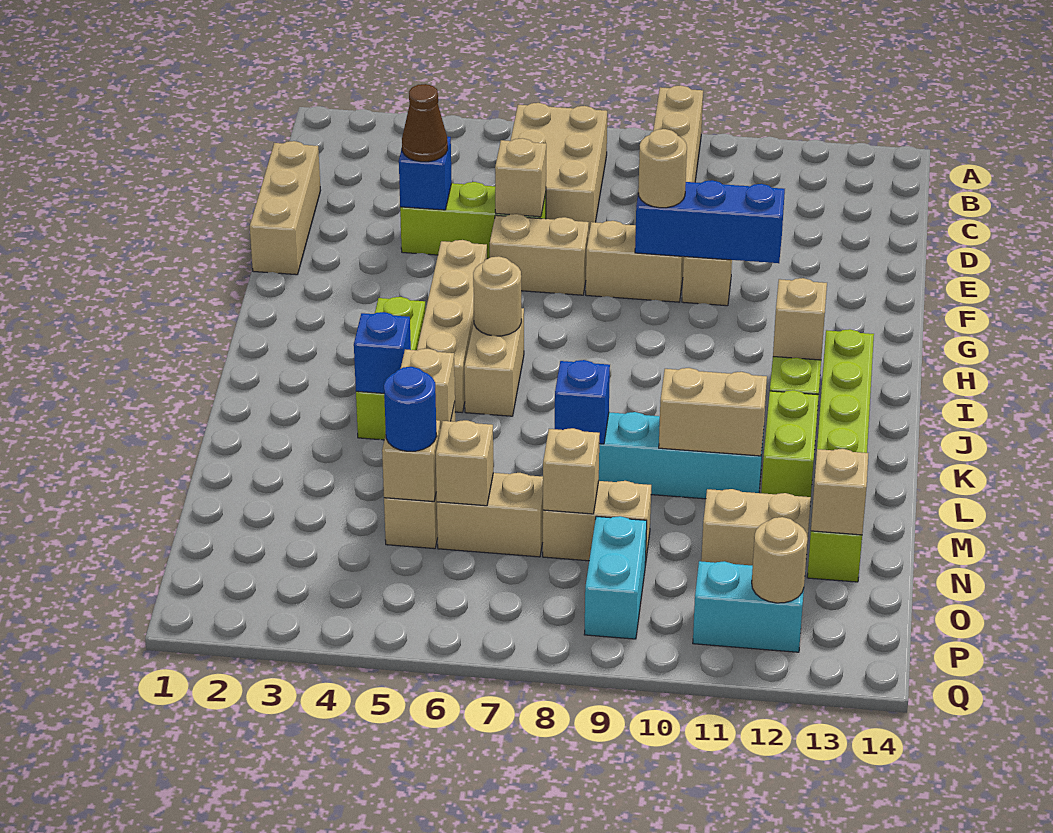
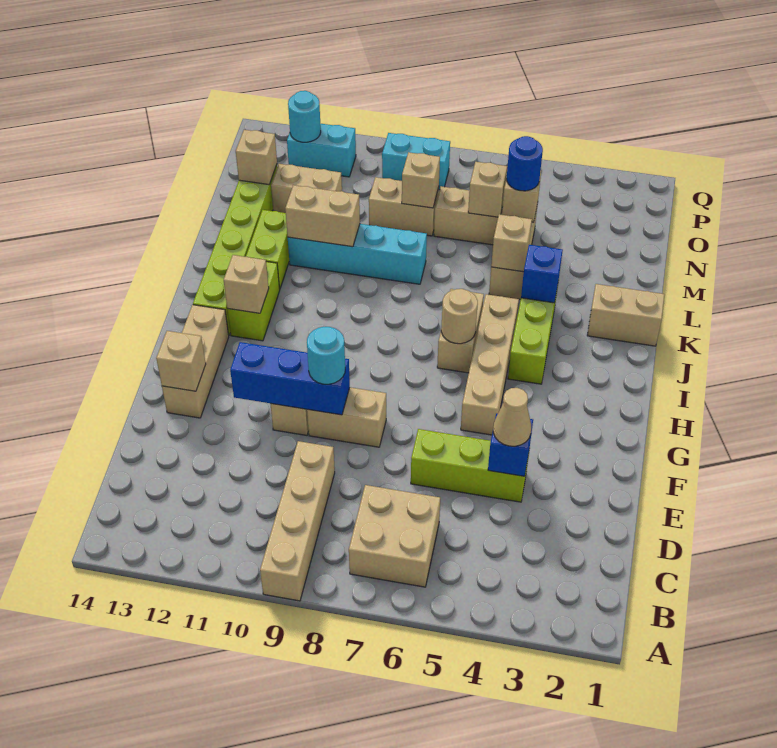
tan brick B6:D7 level 1 -> tan brick B6:C7 level 1
tan brick D1:F1 level 1 -> tan brick F13:H13 level 1
brown cone E4 level 3 -> tan cone E4 level 3
tan brick E6 level 2 -> tan brick F13 level 2
tan brick F6:F7 level 1 -> tan brick K1:K2 level 1
tan round brick F9 level 3 -> cyan round brick F9 level 3
blue brick L8 level 2 -> none
cyan brick O9:P9 level 1 -> cyan brick P8:P9 level 1
tan round brick P12 level 2 -> cyan round brick P12 level 2

